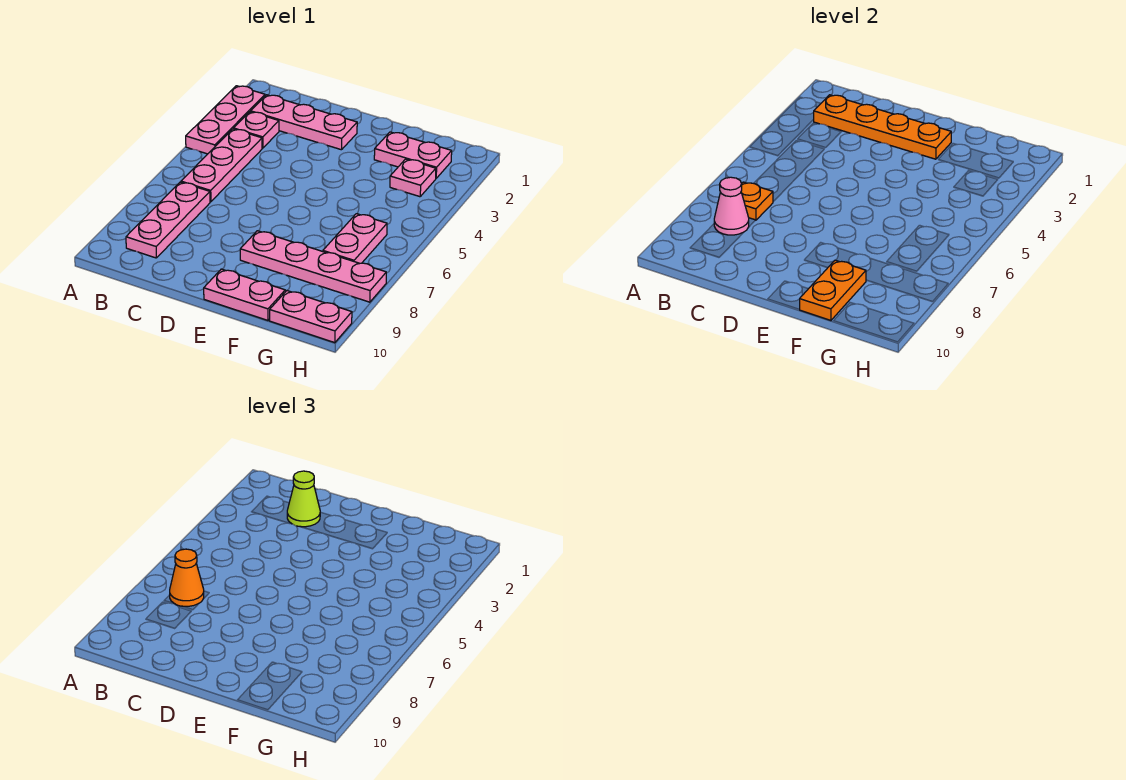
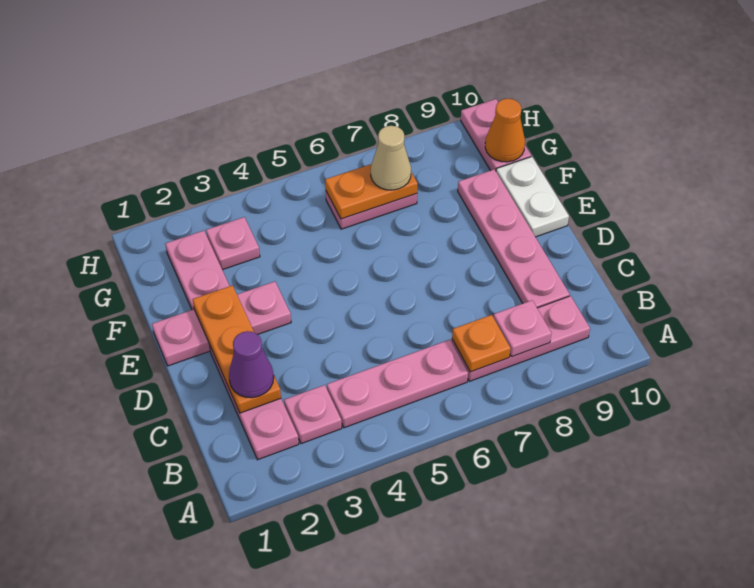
pink plate A2:A4 level 1 -> pink plate E1:E3 level 1
orange plate B2:E2 level 2 -> orange plate C2:E2 level 2
orange cone B7 level 3 -> orange cone G10 level 2
pink cone B8 level 2 -> pink plate B8 level 2
lime cone C2 level 3 -> purple cone C2 level 3
pink plate E8:H8 level 1 -> pink plate C9:F9 level 1
pink plate E10:F10 level 1 -> white plate E10:F10 level 1
orange plate F9:F10 level 2 -> orange plate G6:G7 level 2
none -> tan cone G7 level 3

